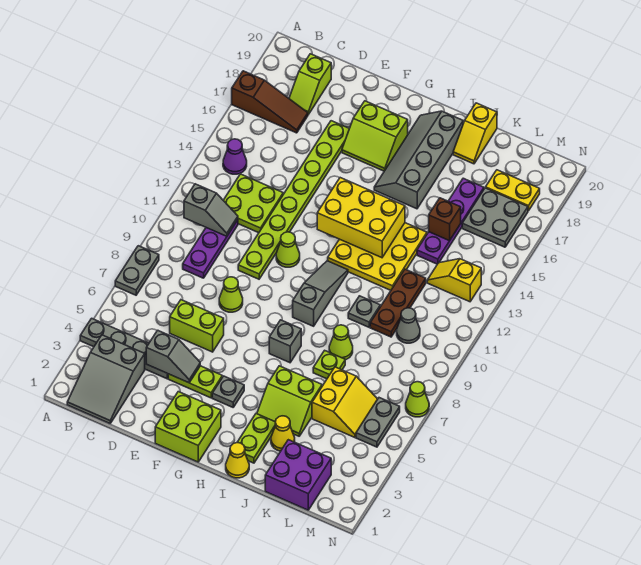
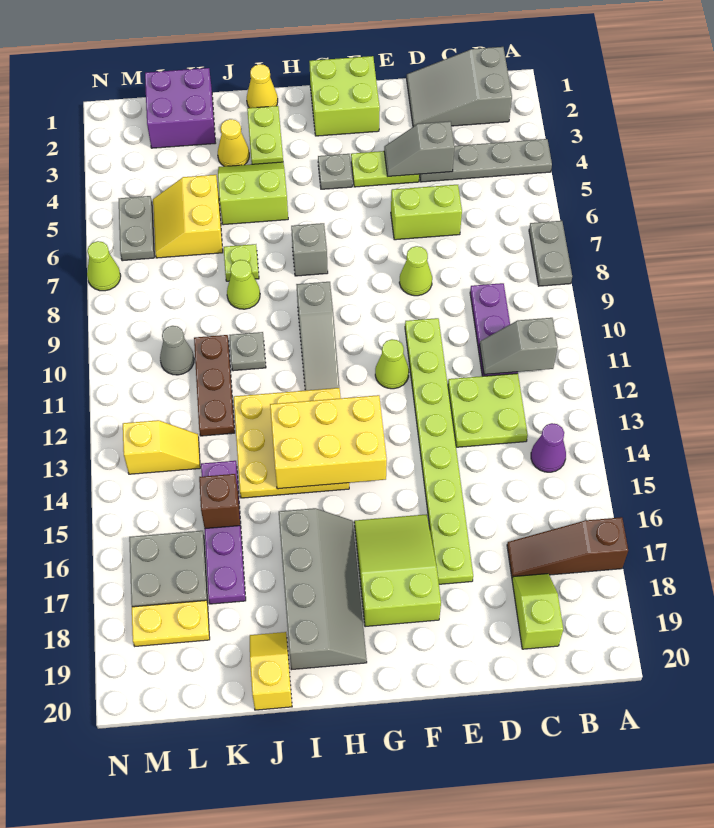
grey slope B1:C3 level 1 top 3 -> grey slope B1:D2 level 1 top B
lime slope F17:G18 level 1 top 18 -> lime slope F16:G18 level 1 top 18

